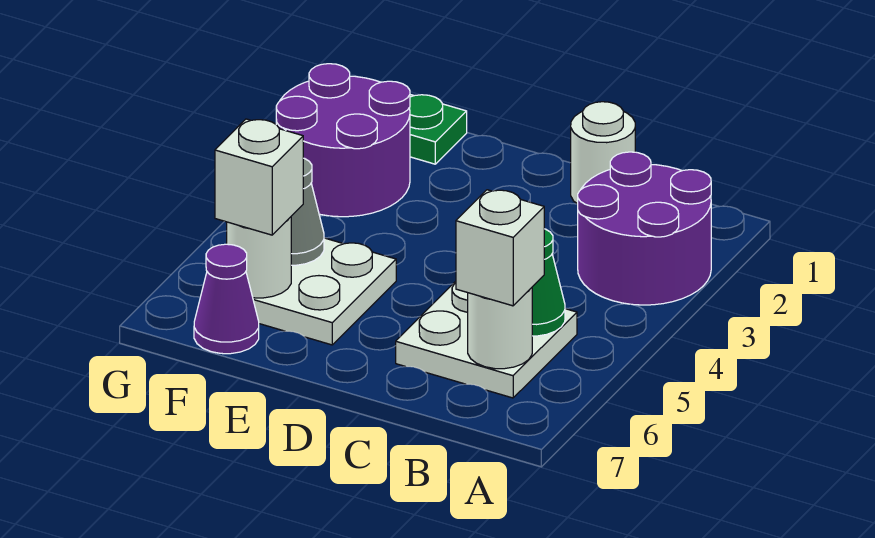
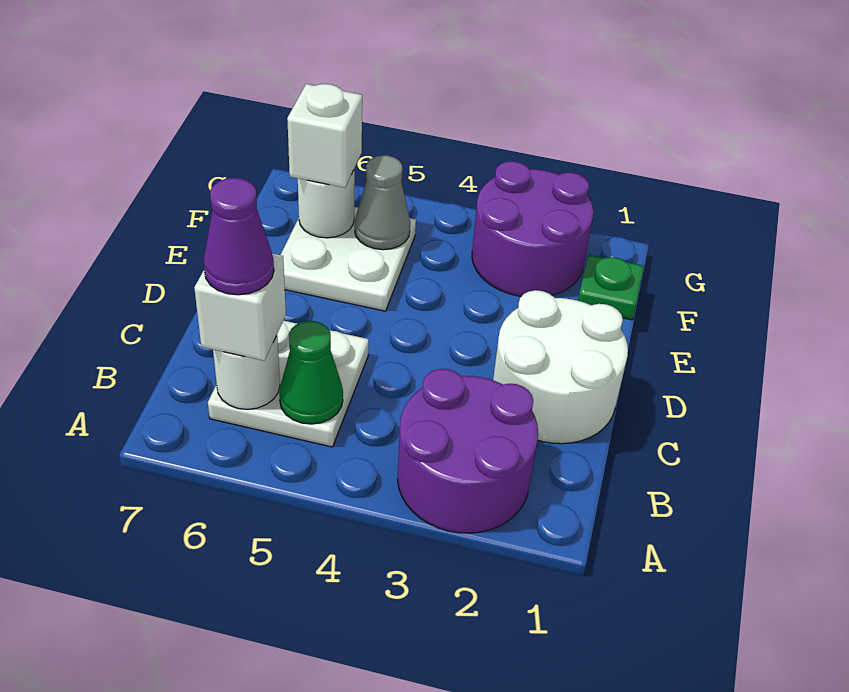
white round brick C1 level 1 -> white round brick C1:D2 level 1
purple cone F7 level 1 -> purple cone B6 level 4

